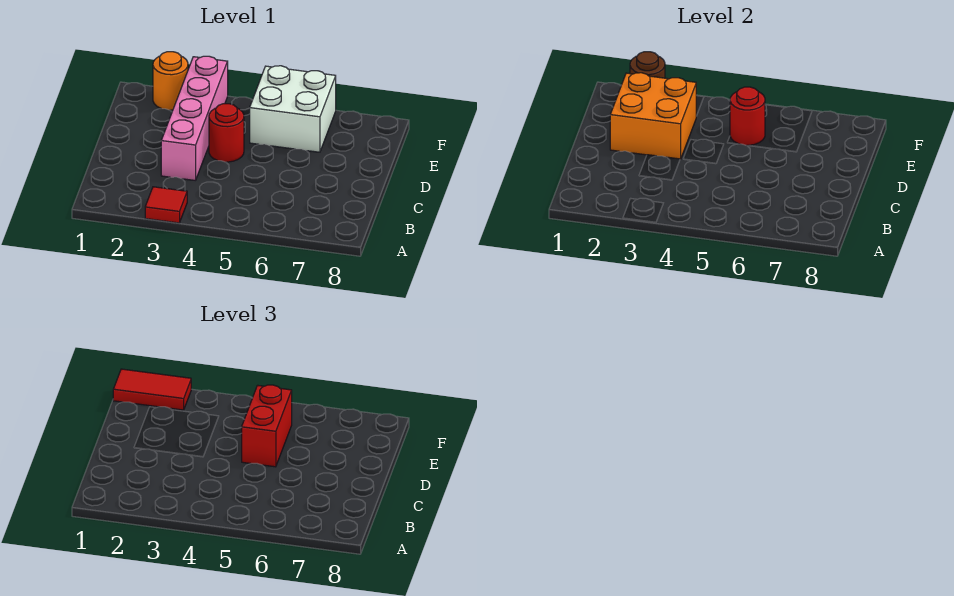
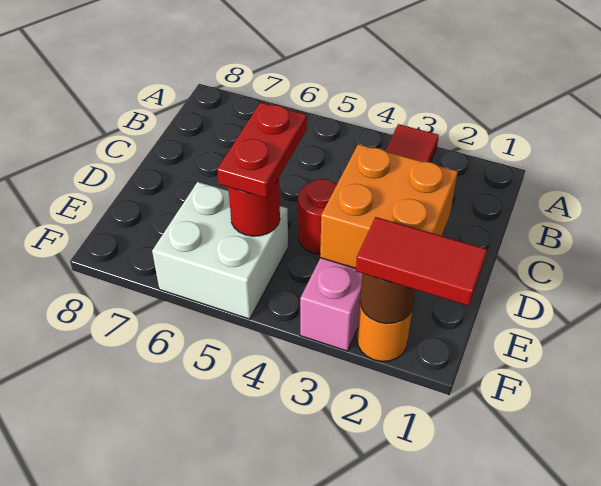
red brick D5:E5 level 3 -> red plate D5:E5 level 3

